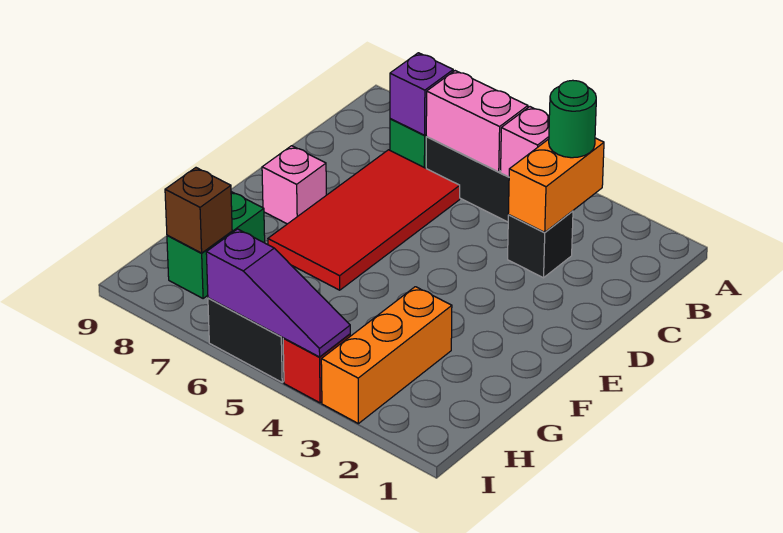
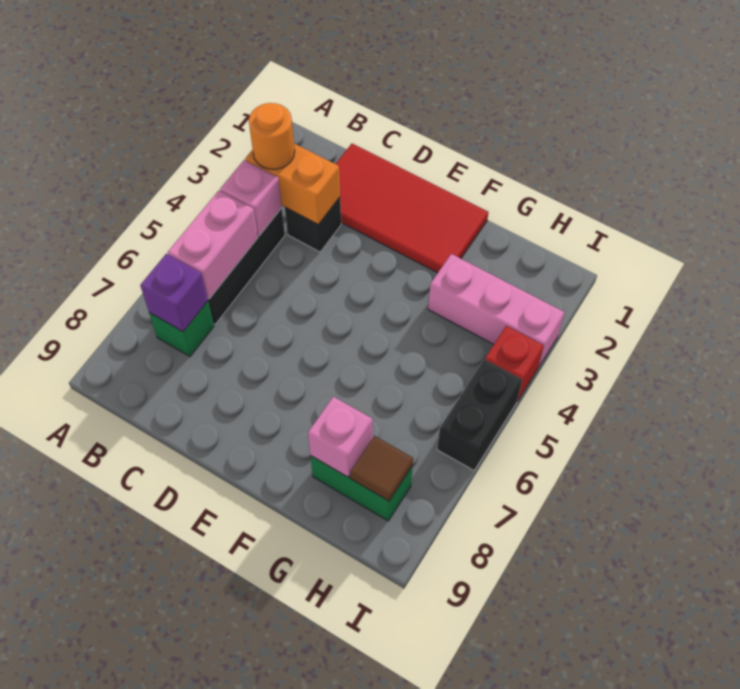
green round brick B3 level 3 -> orange round brick B3 level 3
red tile C6:F7 level 1 -> red tile C1:F2 level 1
pink brick E8 level 1 -> pink brick G8 level 2
orange brick G3:I3 level 1 -> pink brick G3:I3 level 1
brown brick H8 level 2 -> brown tile H8 level 2
purple slope I4:I6 level 2 top 6 -> none

